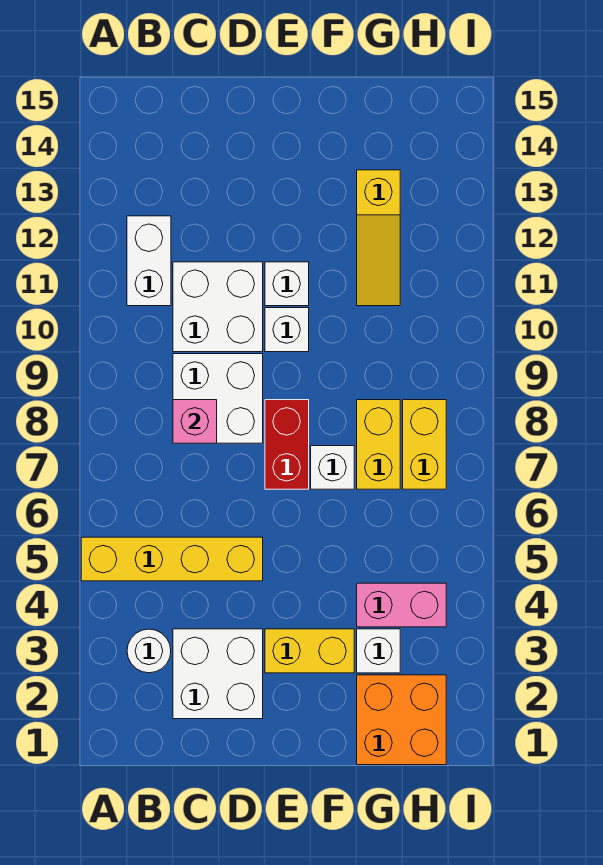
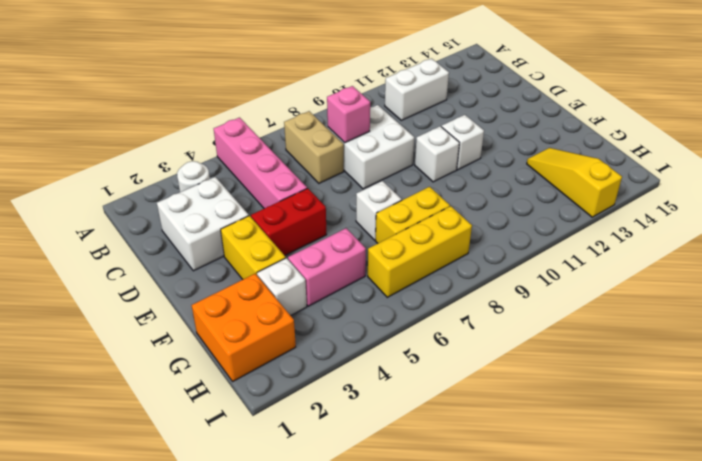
yellow brick A5:D5 level 1 -> pink brick A5:D5 level 1
none -> tan brick B7:C7 level 1
white brick C10:D11 level 1 -> none
red brick E7:E8 level 1 -> red brick E4:E5 level 1
pink brick G4:H4 level 1 -> pink brick G4:G5 level 1
yellow slope G11:G13 level 1 top 13 -> yellow slope G13:I13 level 1 top I
yellow brick H7:H8 level 1 -> yellow brick H6:H8 level 1

